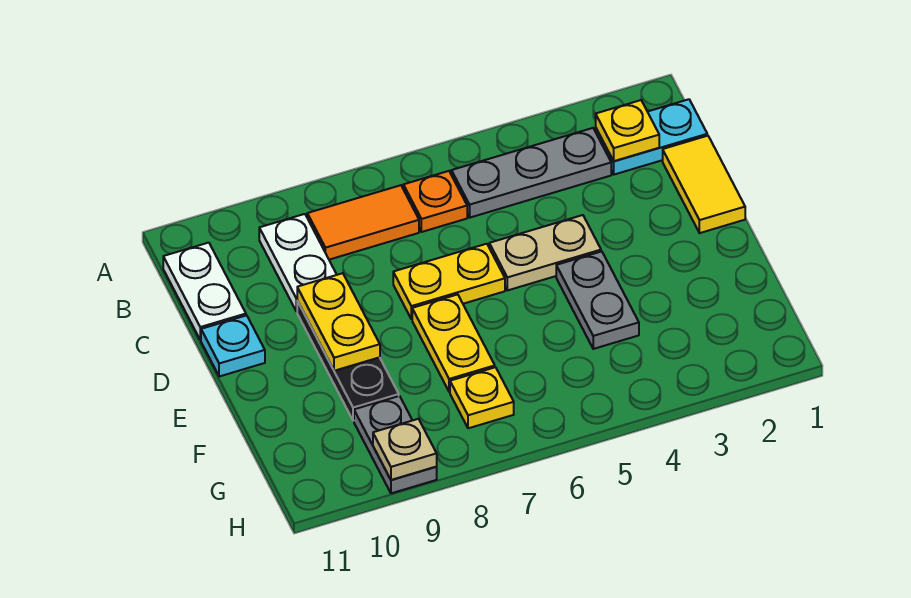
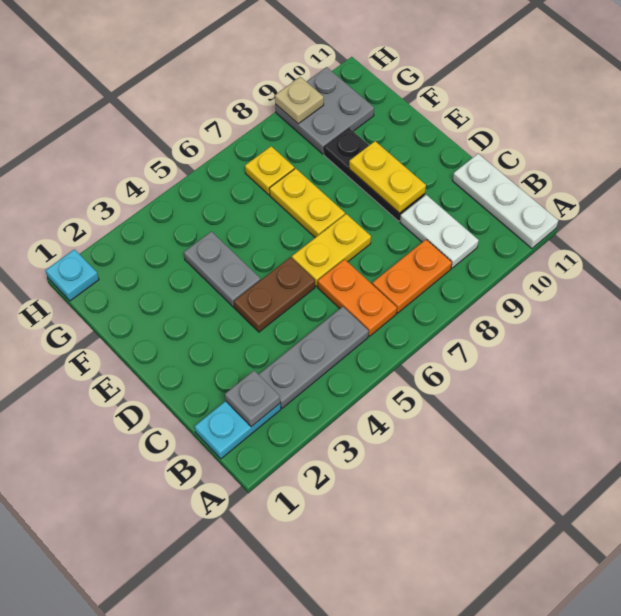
yellow plate B2 level 2 -> grey plate B2 level 2
orange plate B6 level 1 -> orange plate B6:C6 level 1
orange tile B7:B8 level 1 -> orange plate B7:B8 level 1
white plate B11:C11 level 1 -> white plate A11:C11 level 1
yellow tile C1:D1 level 1 -> none
tan plate D4:D5 level 1 -> brown plate D4:D5 level 1
cyan plate D11 level 1 -> cyan plate H1 level 1
grey plate G9:H9 level 1 -> grey plate G9:H10 level 1

